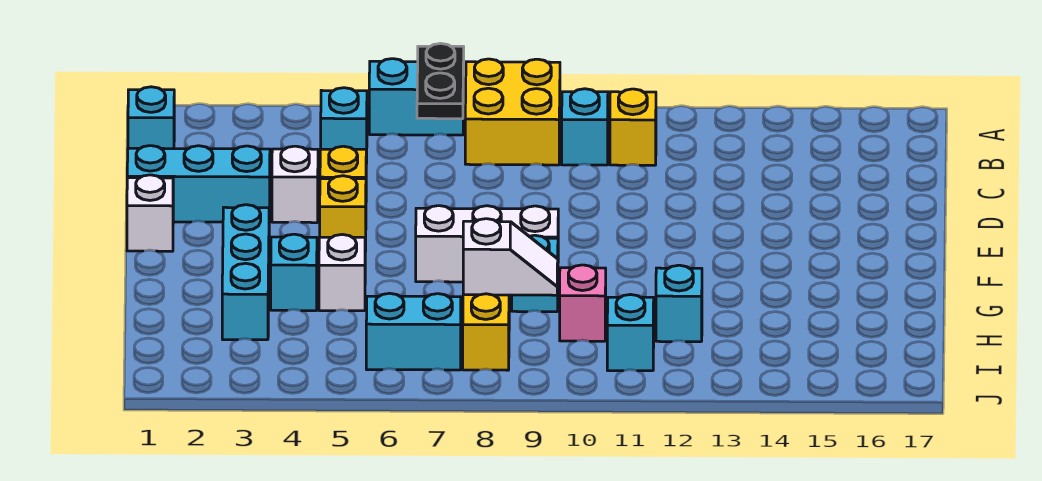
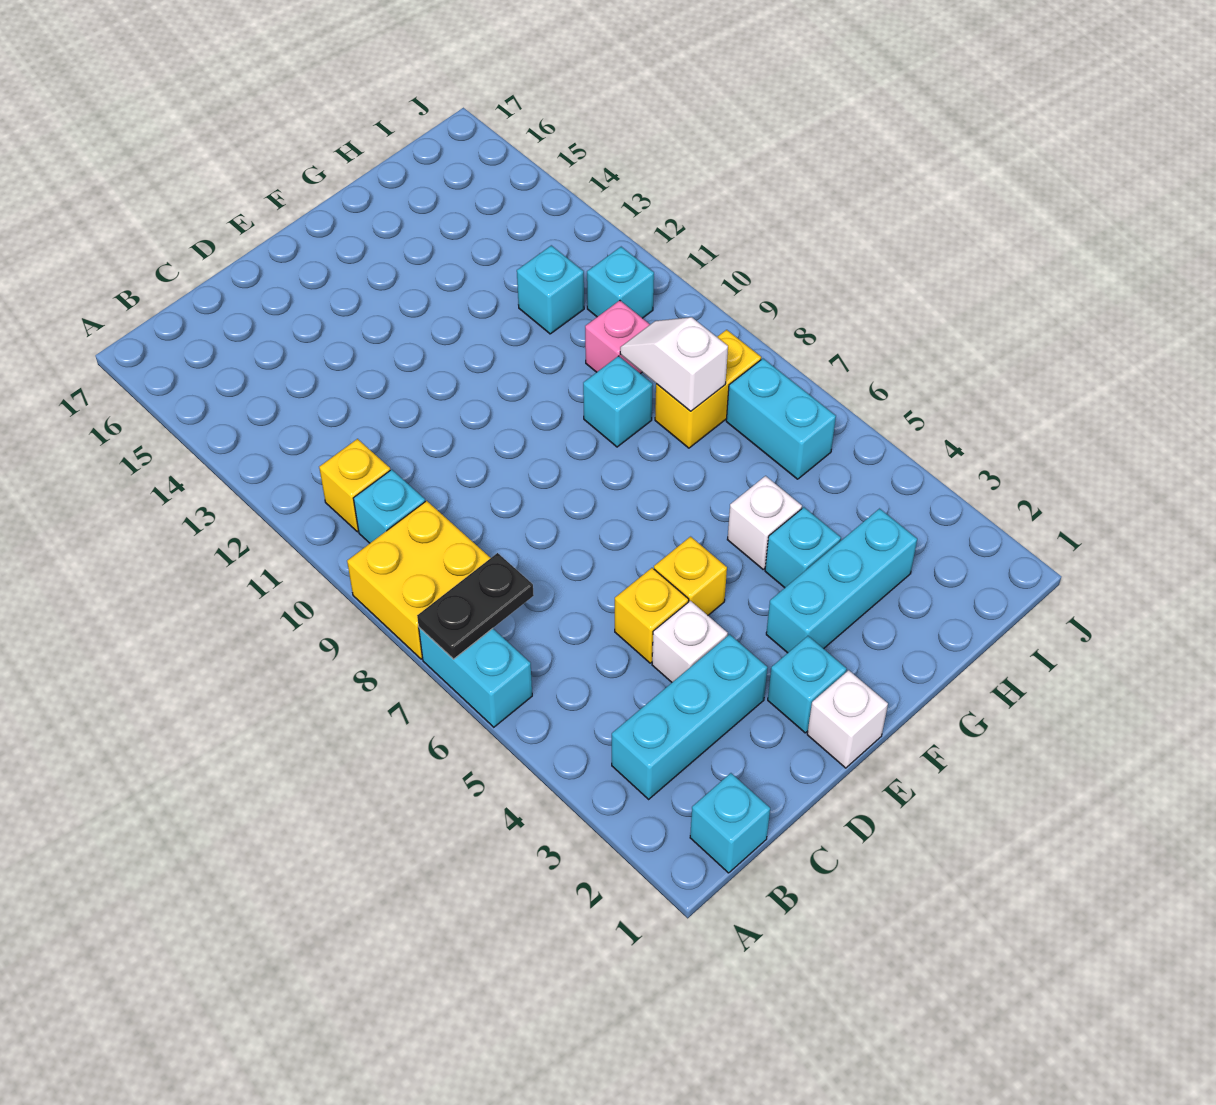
cyan brick B5 level 1 -> cyan brick E2 level 1
cyan brick D1:D3 level 1 -> cyan brick B3:D3 level 1
white brick F7:F9 level 1 -> none

